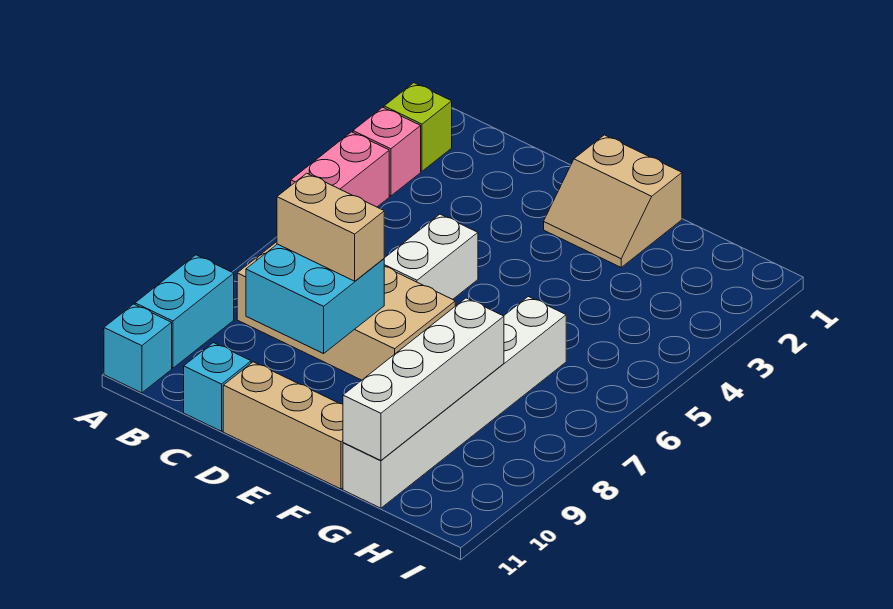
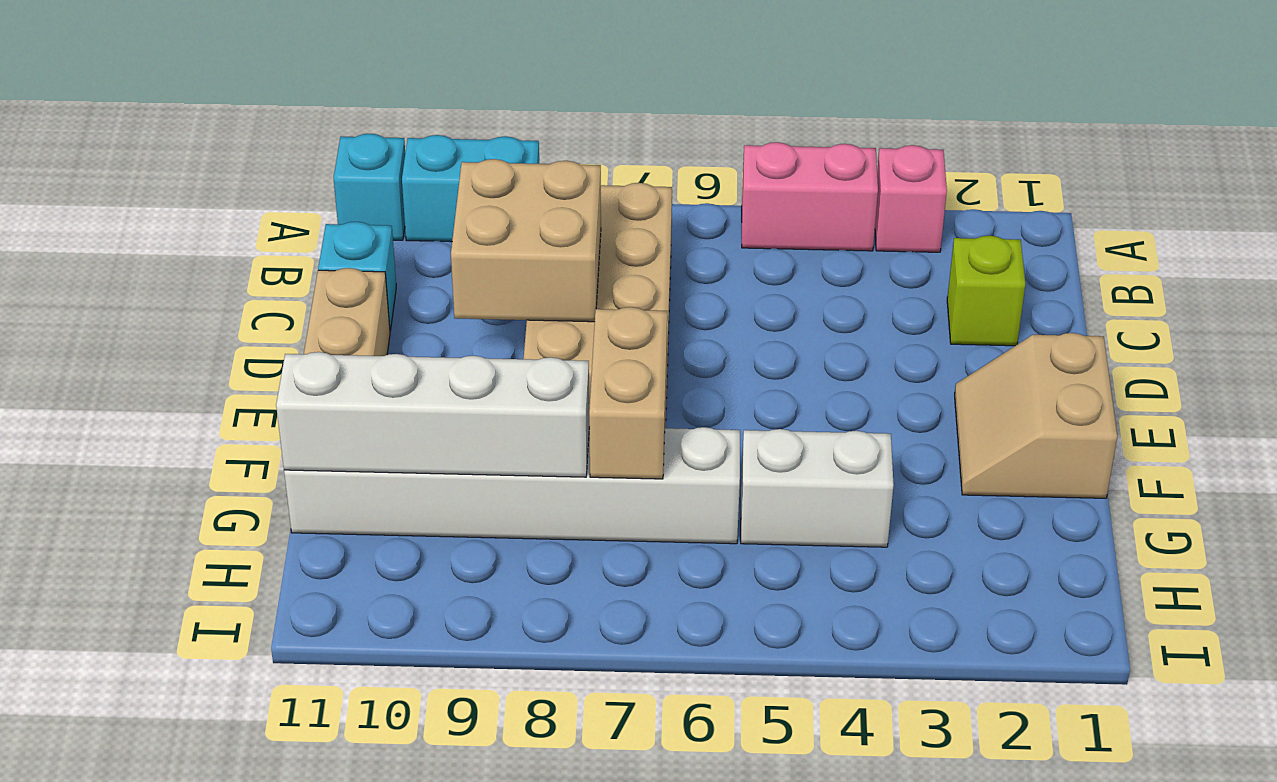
lime brick A2 level 1 -> lime brick C2 level 1
cyan brick C8:D9 level 2 -> tan brick C8:D9 level 2
tan brick C8:D8 level 3 -> tan brick F7:G7 level 2
white brick D5:D6 level 1 -> white brick G4:G5 level 1

